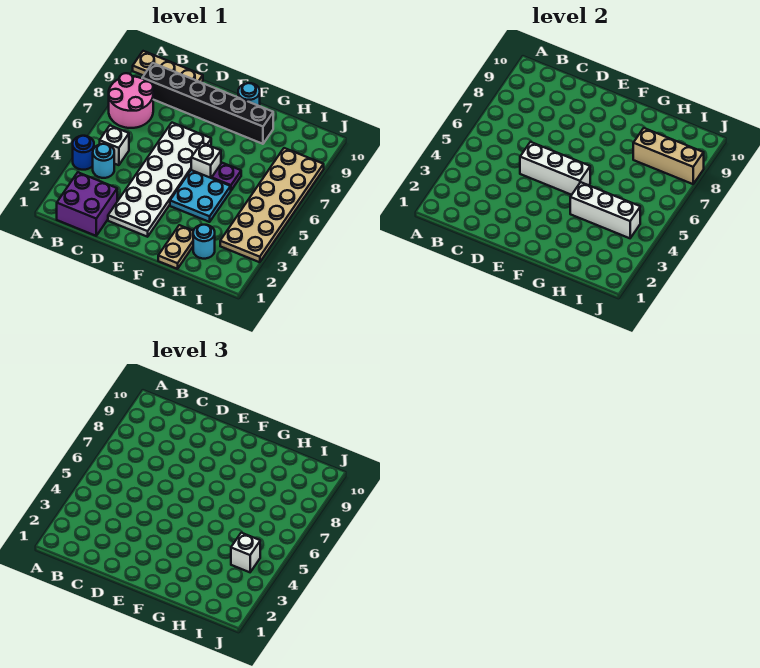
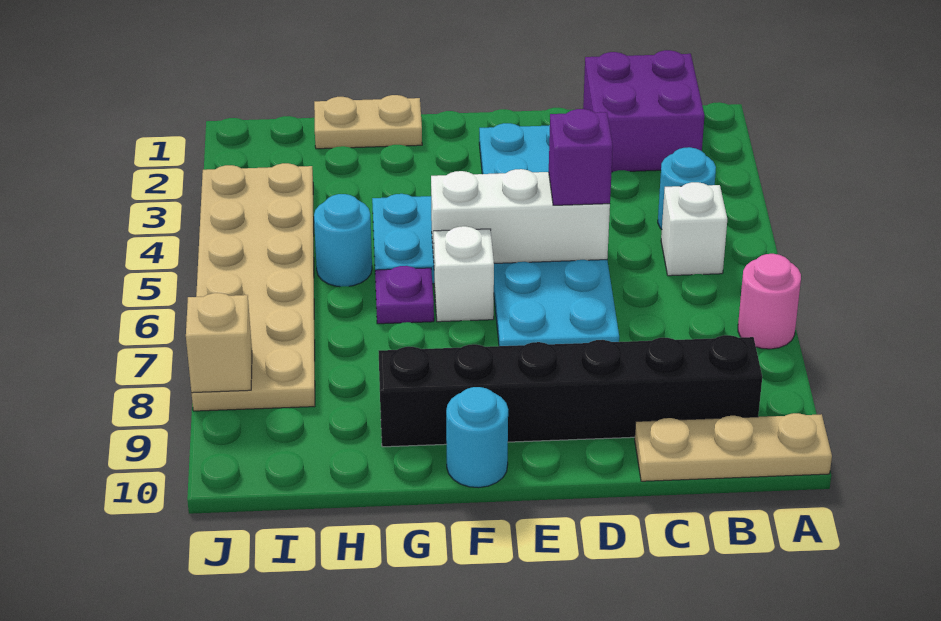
blue round brick A4 level 1 -> none
pink round brick A7:B8 level 1 -> pink round brick A7 level 1
white plate D2:E7 level 1 -> cyan plate D2:E7 level 1
none -> purple brick D5 level 3
tan plate G1:G2 level 1 -> tan plate G1:H1 level 1
white brick G4:I4 level 2 -> none
cyan round brick H2 level 1 -> cyan round brick H5 level 1
tan brick H8:J8 level 2 -> tan brick J8 level 2
white brick I4 level 3 -> none

